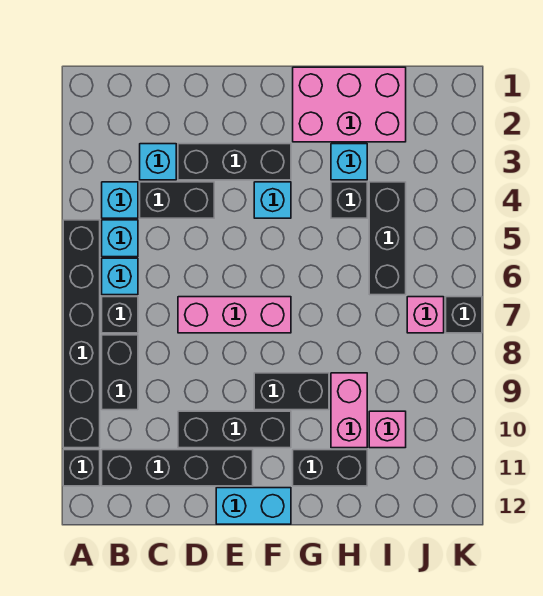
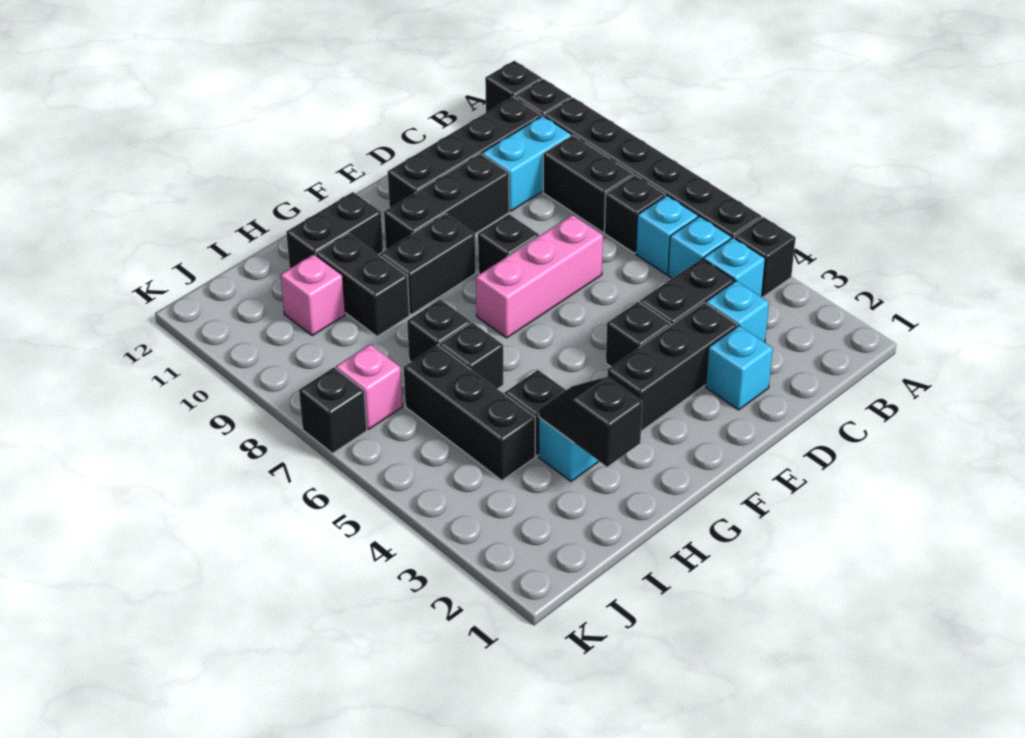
none -> black brick A4 level 1
none -> black brick A12 level 1
none -> black brick E4 level 1
none -> black brick E8 level 1
cyan brick E12:F12 level 1 -> cyan brick B10:C10 level 1
cyan brick F4 level 1 -> cyan brick D2 level 1
pink brick G1:I2 level 1 -> none
none -> black slope H2:H3 level 2 top 2
none -> black brick H6 level 1
none -> black brick H7 level 1
pink brick H9:H10 level 1 -> black brick H9:H10 level 1

